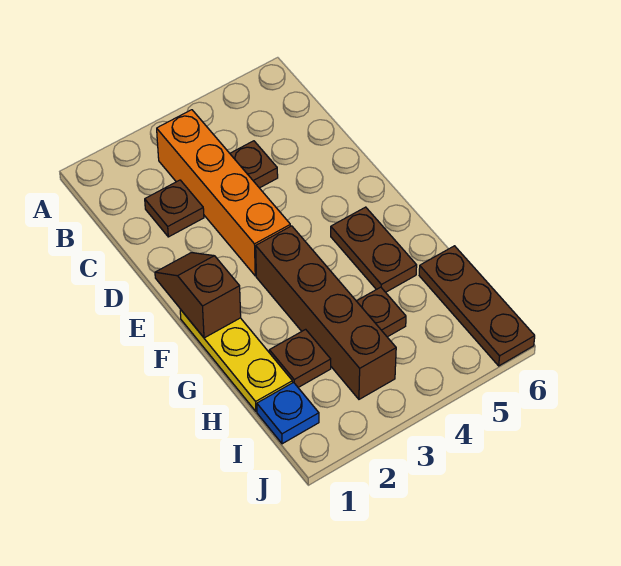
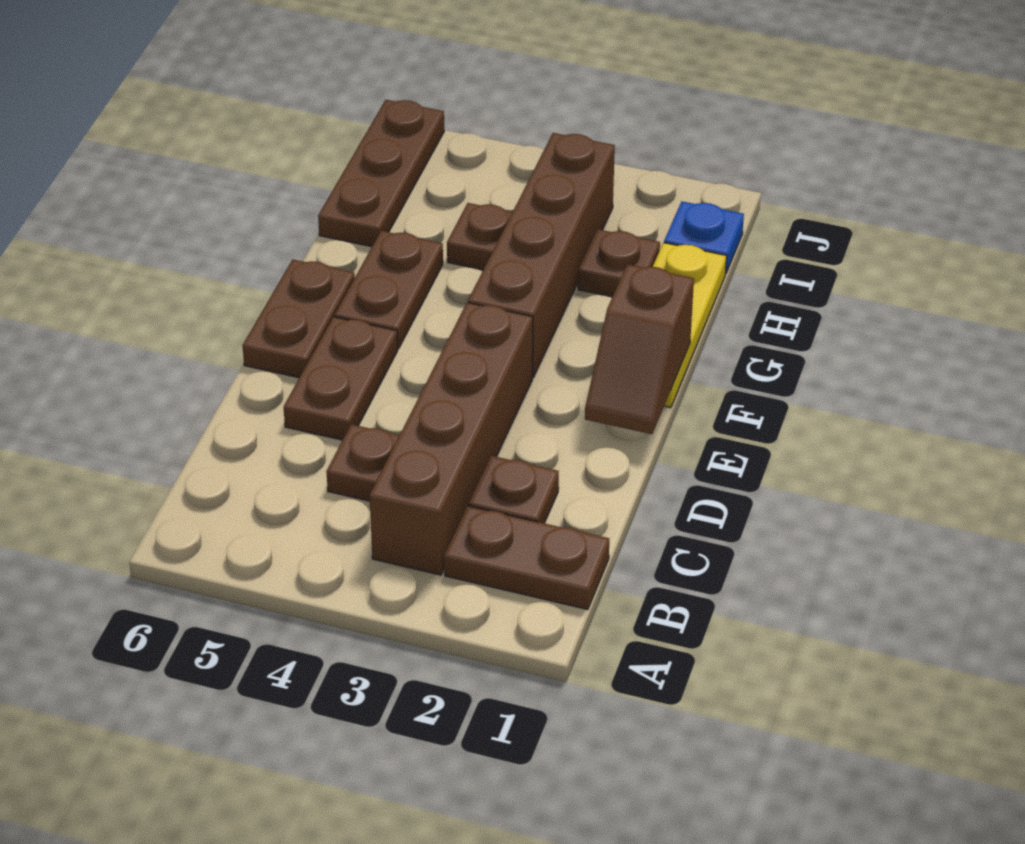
none -> brown plate B1:B2 level 1
orange brick B3:E3 level 1 -> brown brick B3:E3 level 1
none -> brown plate D5:E5 level 1
none -> brown plate E6:F6 level 1

